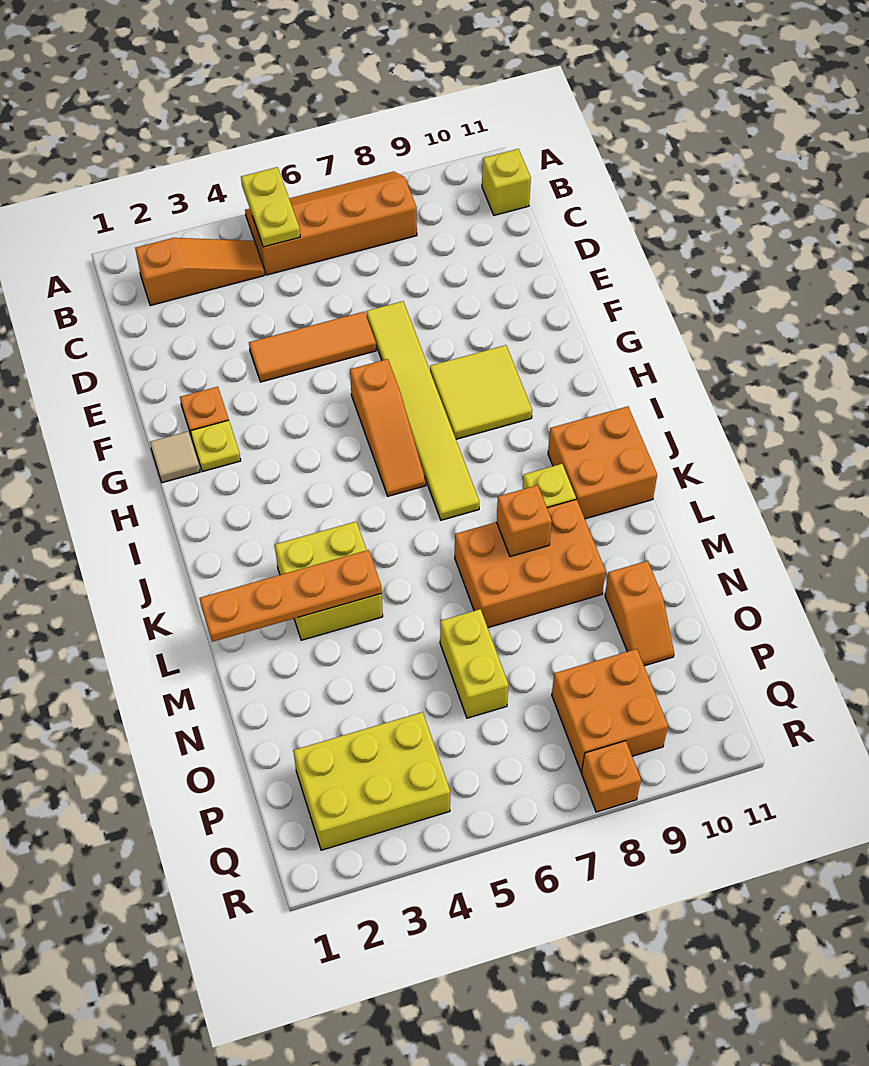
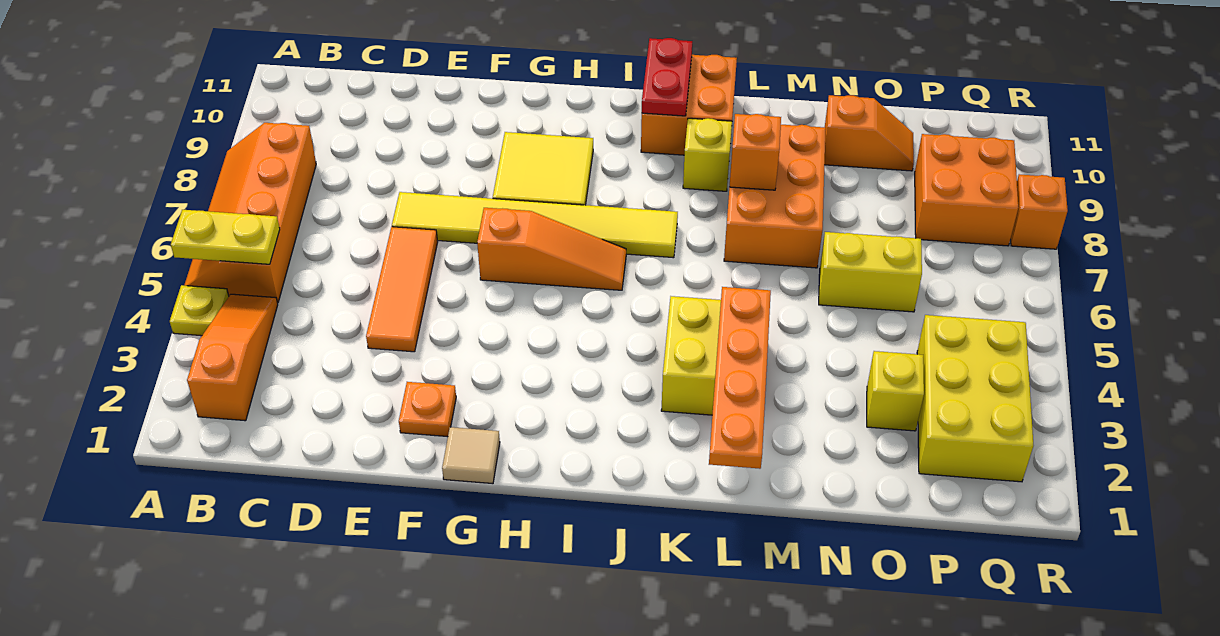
yellow brick B11 level 1 -> yellow brick O3 level 1
yellow plate G2 level 1 -> yellow plate A4 level 1
none -> red plate J10:J11 level 2

